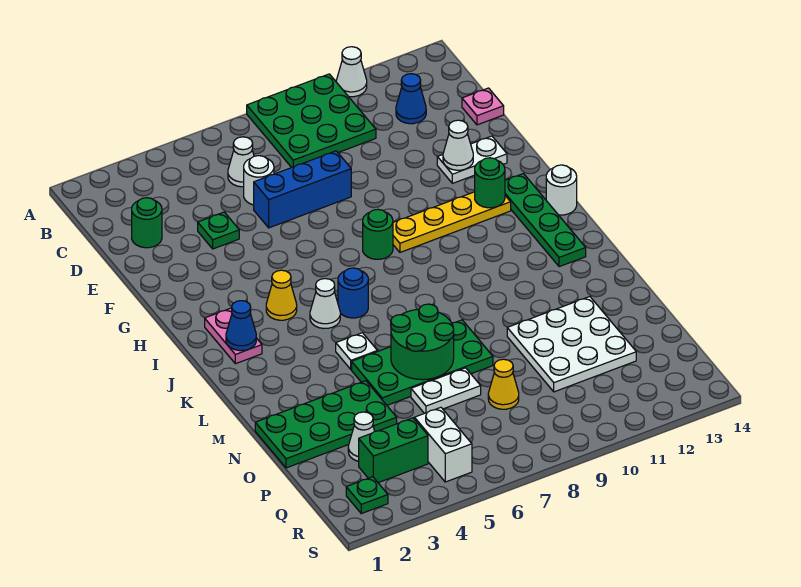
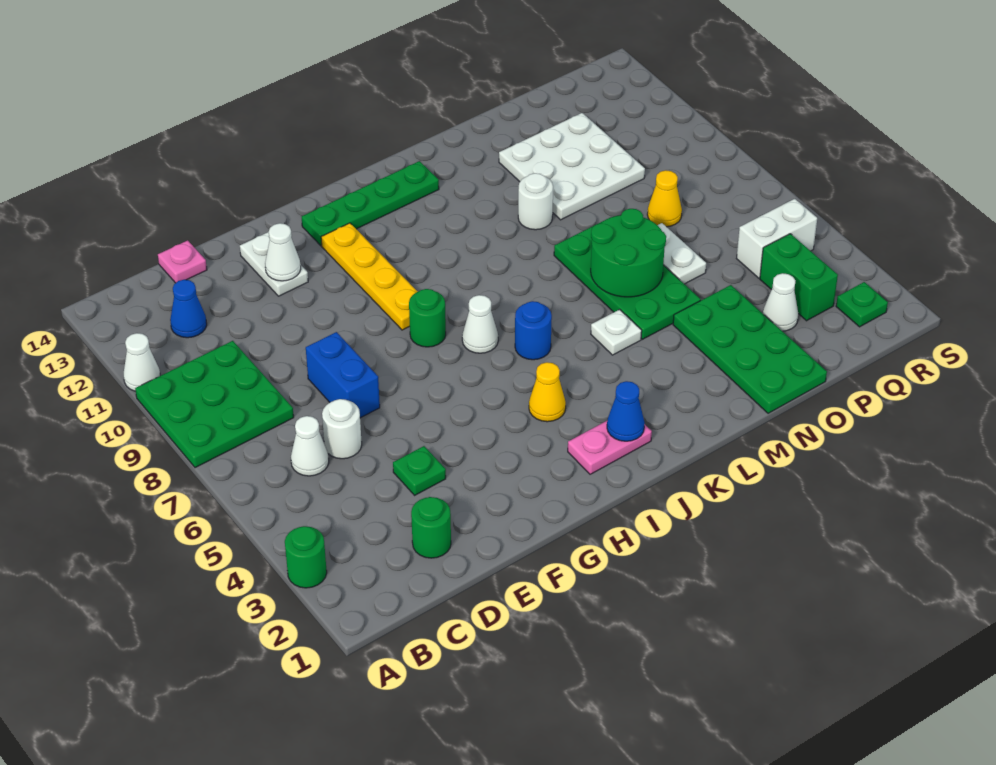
blue brick E6:E8 level 1 -> blue brick E7:E8 level 1
green round brick H12 level 2 -> green round brick A3 level 1
white round brick I14 level 1 -> white round brick M10 level 1
white cone J5 level 1 -> white cone I7 level 1

